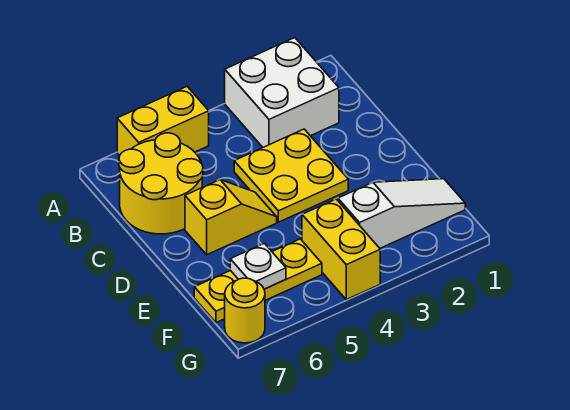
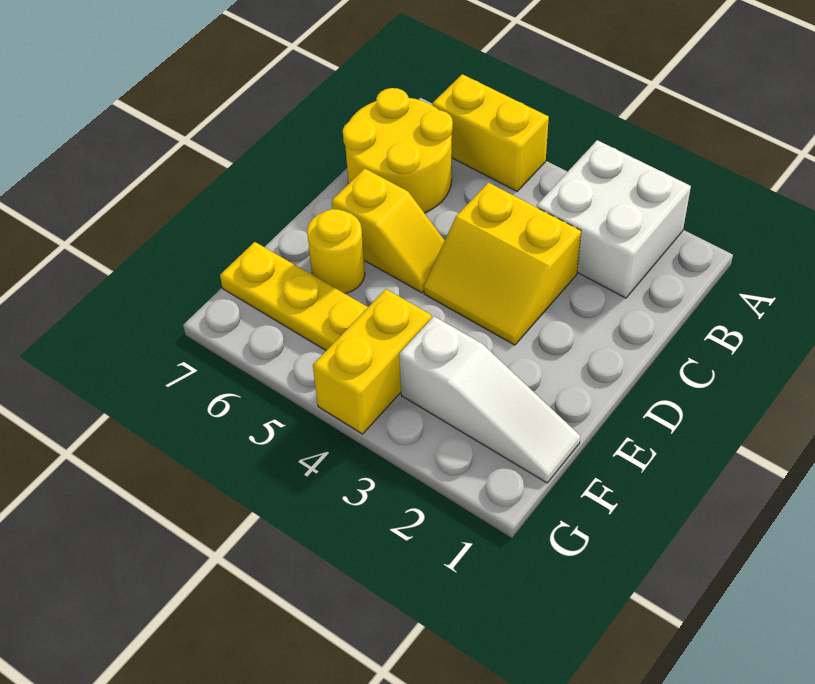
yellow plate C3:D4 level 1 -> yellow slope C3:D4 level 1 top C
white plate F6 level 2 -> none
yellow round brick G7 level 1 -> yellow round brick E6 level 1

